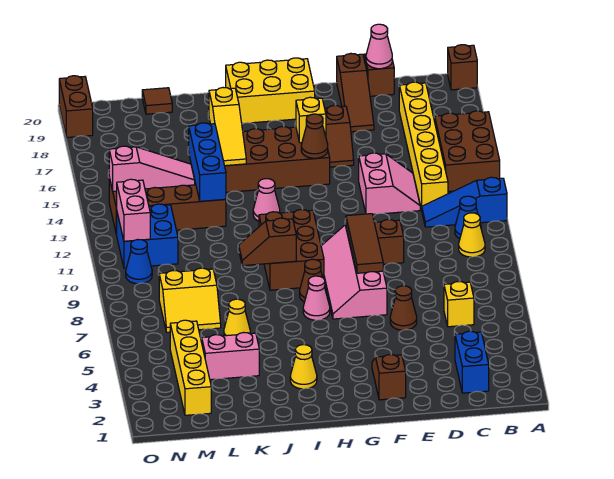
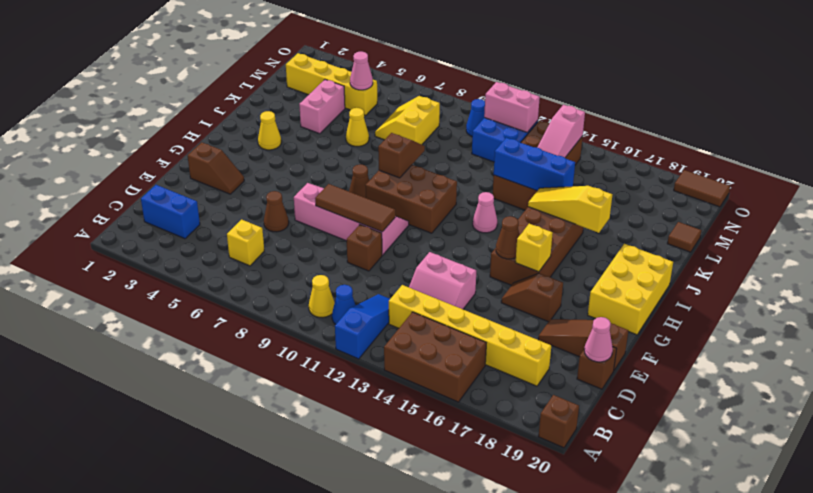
pink cone H7 level 1 -> pink cone M5 level 2
brown brick O19:O20 level 1 -> brown tile O19:O20 level 1

